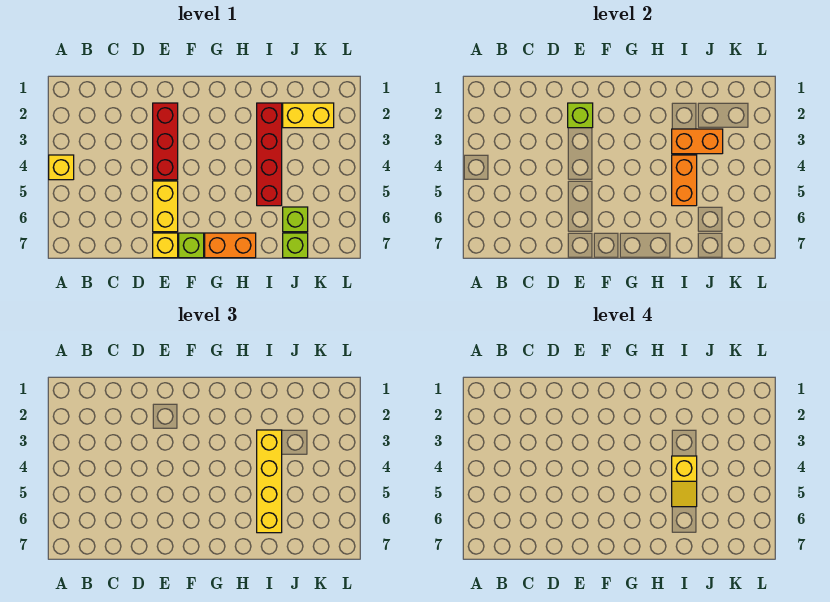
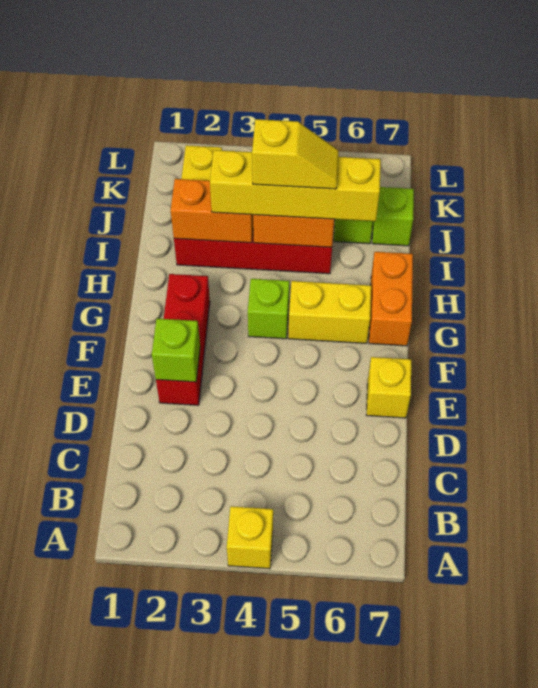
red brick E2:E4 level 1 -> red brick E2:G2 level 1
yellow brick E5:E6 level 1 -> yellow brick G5:G6 level 1
lime brick F7 level 1 -> lime brick G4 level 1
orange brick I3:J3 level 2 -> orange brick I2:I3 level 2

